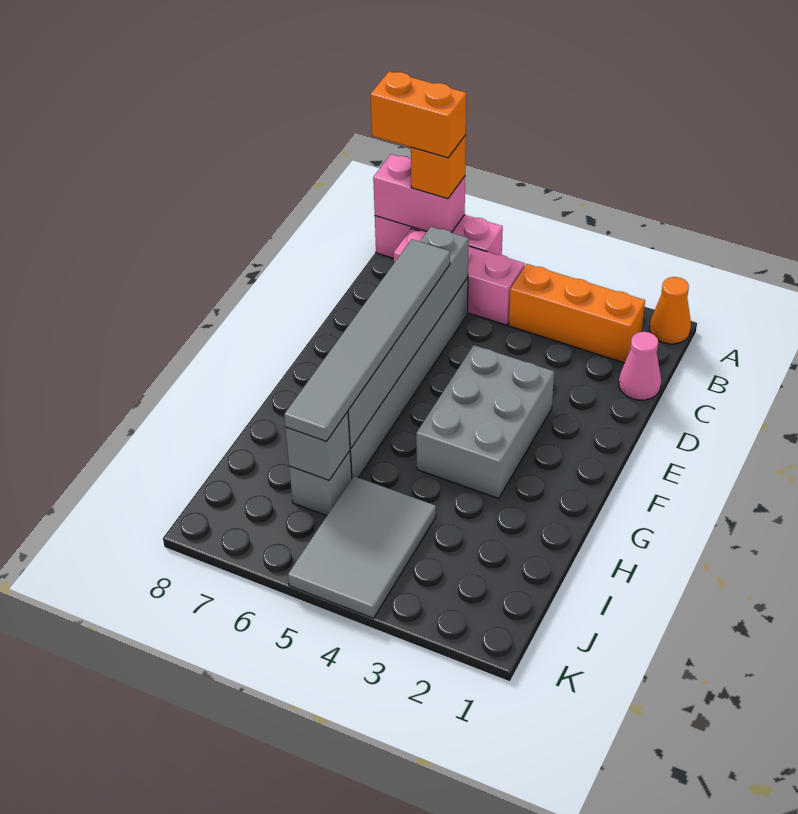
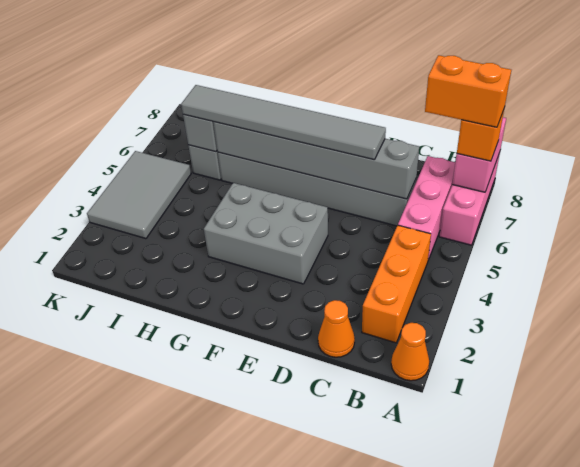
orange brick A7:A8 level 4 -> orange brick A7:B7 level 4
pink cone C1 level 1 -> orange cone C1 level 1
grey tile I4:K5 level 1 -> grey tile J3:K5 level 1

